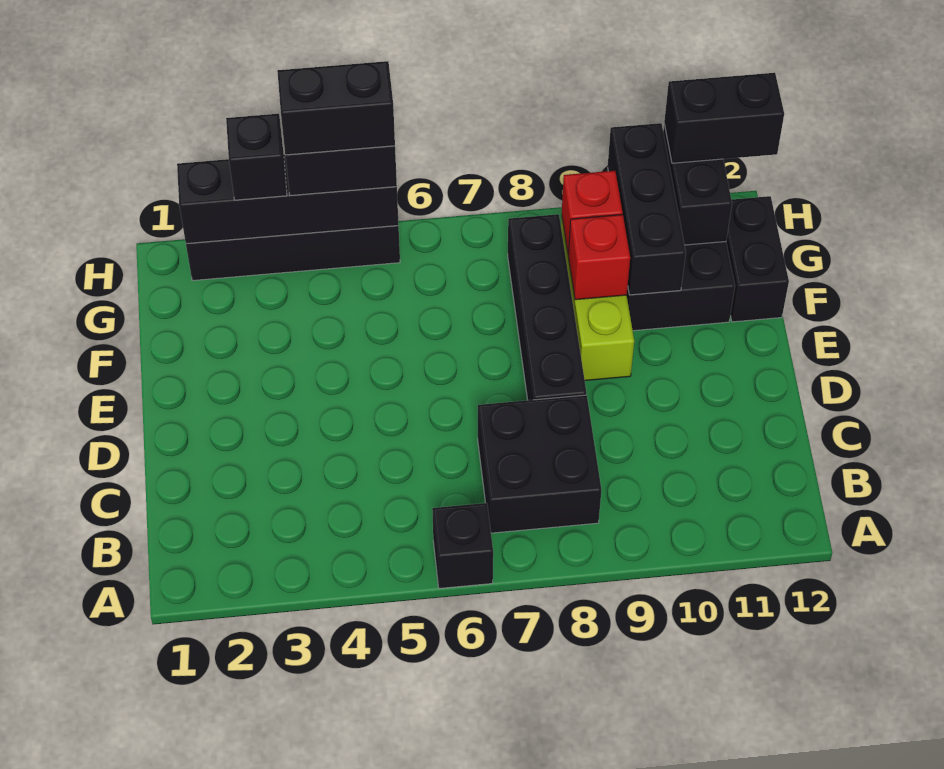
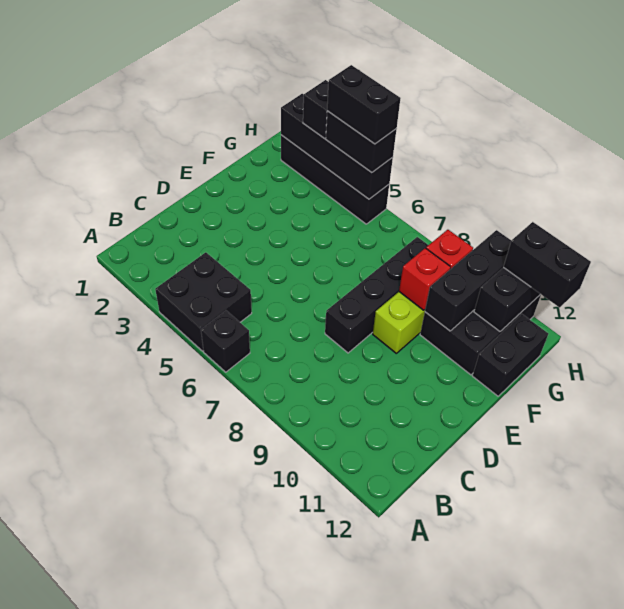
black brick B7:C8 level 1 -> black brick A4:B5 level 1

